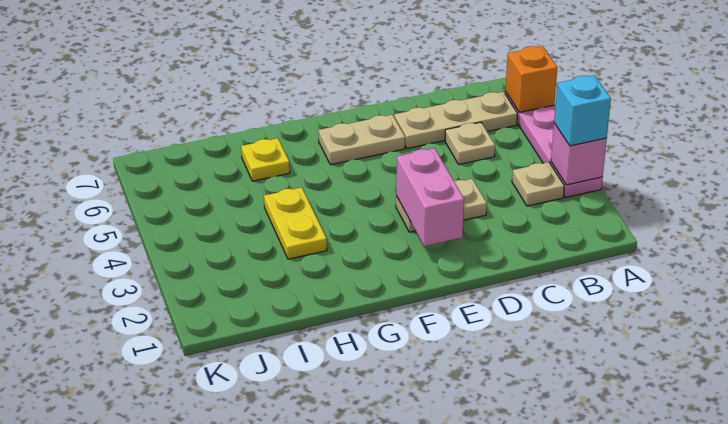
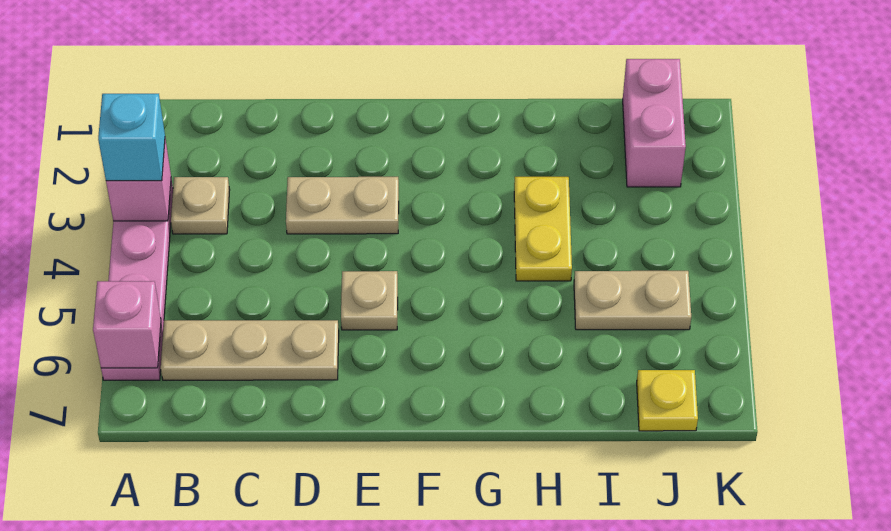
orange brick A6 level 2 -> pink brick A6 level 2
tan plate C5 level 1 -> tan plate E5 level 1
pink brick E2:E3 level 2 -> pink brick J1:J2 level 1
tan plate E6:F6 level 1 -> tan plate I5:J5 level 1
yellow plate H6 level 1 -> yellow plate J7 level 1

